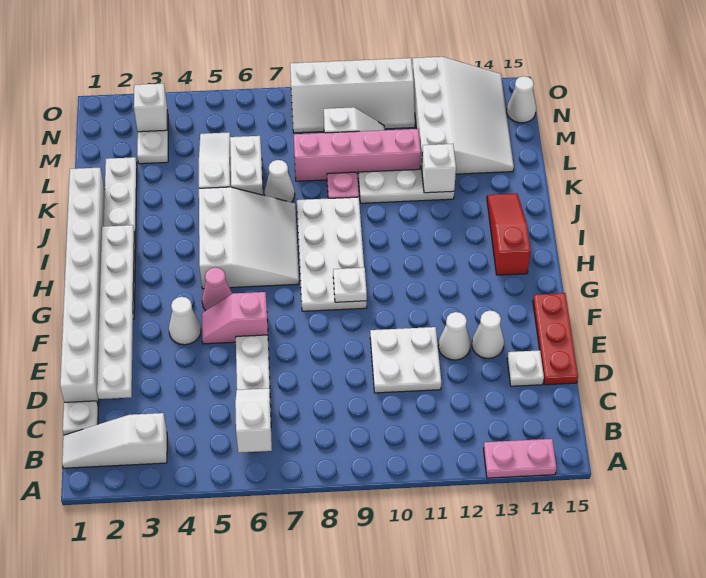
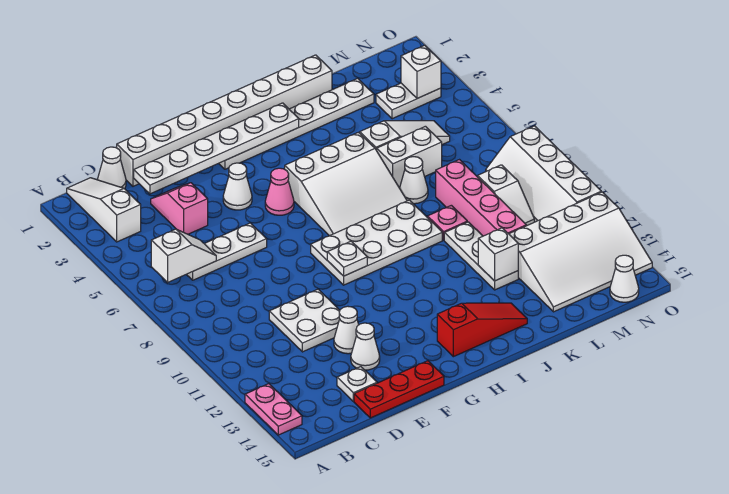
white plate C1 level 1 -> white cone C1 level 1
pink slope F5:F6 level 1 top 6 -> pink slope D3:D4 level 1 top 4

